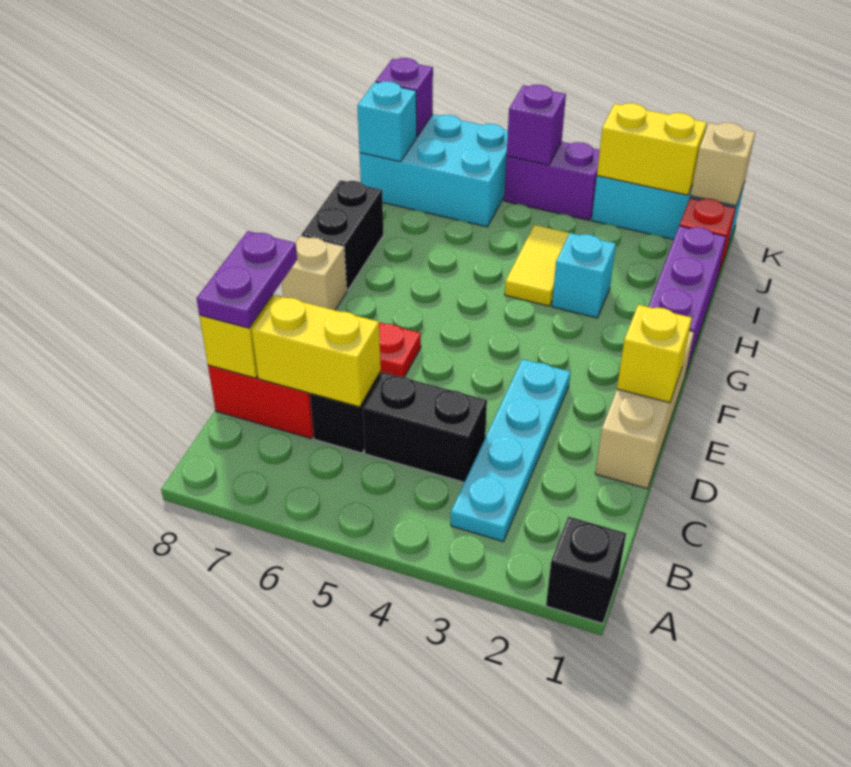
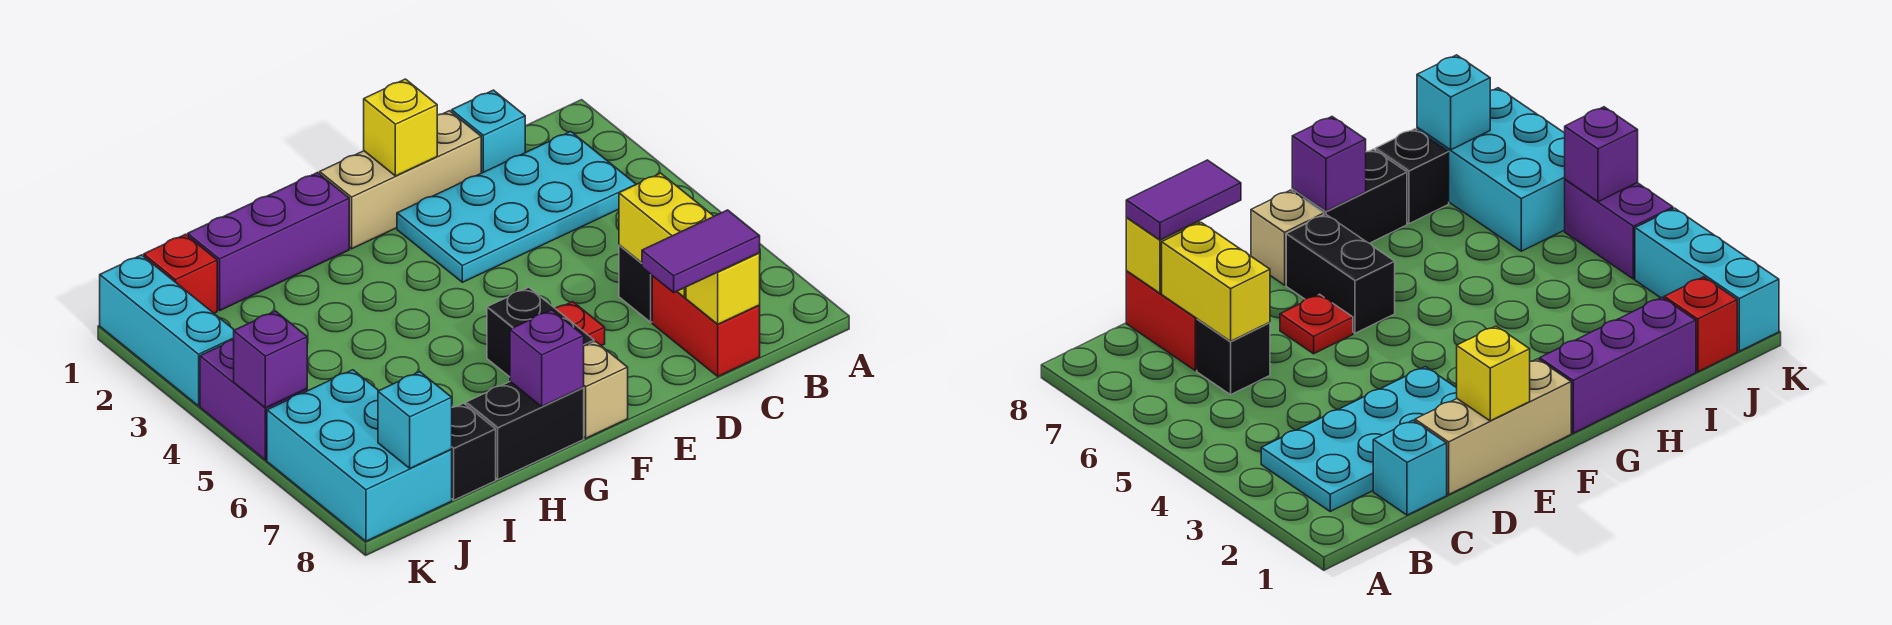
black brick A1 level 1 -> black brick I8 level 1
cyan plate B3:E3 level 1 -> cyan plate B2:E3 level 1
black brick C4:C5 level 1 -> black brick F6:F7 level 1
purple plate C8:D8 level 3 -> purple tile C8:D8 level 3
cyan brick H3 level 1 -> cyan brick C1 level 1
yellow tile H4:I4 level 1 -> none
tan brick K1 level 2 -> none
yellow brick K2:K3 level 2 -> none
purple brick K8 level 2 -> purple brick G8 level 2

